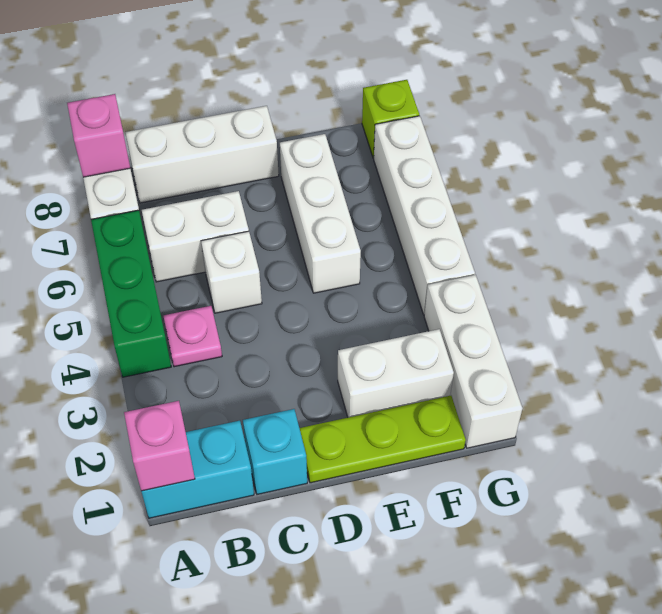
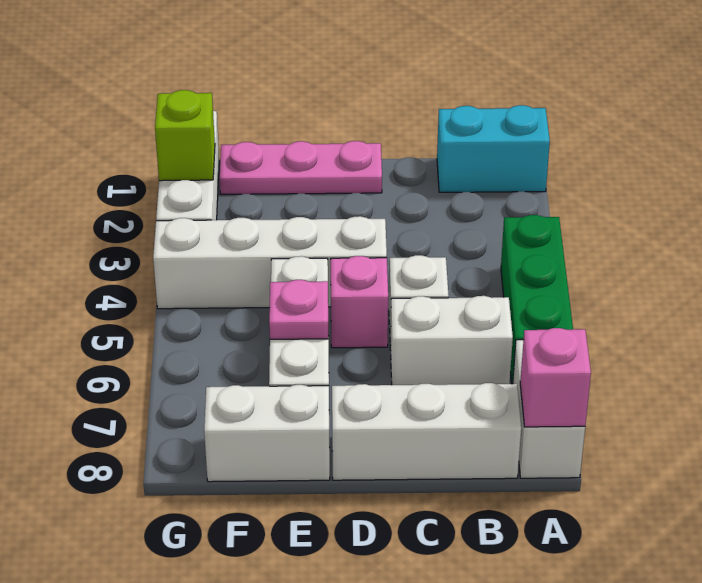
pink brick A1 level 2 -> pink brick D5 level 1
pink plate B4 level 1 -> pink plate E6 level 2
cyan brick C1 level 1 -> none
lime plate D1:F1 level 1 -> pink plate D1:F1 level 1
white brick E2:F2 level 1 -> white brick E8:F8 level 1
white brick G4:G7 level 1 -> white brick D4:G4 level 1
lime brick G8 level 1 -> lime brick G2 level 2

